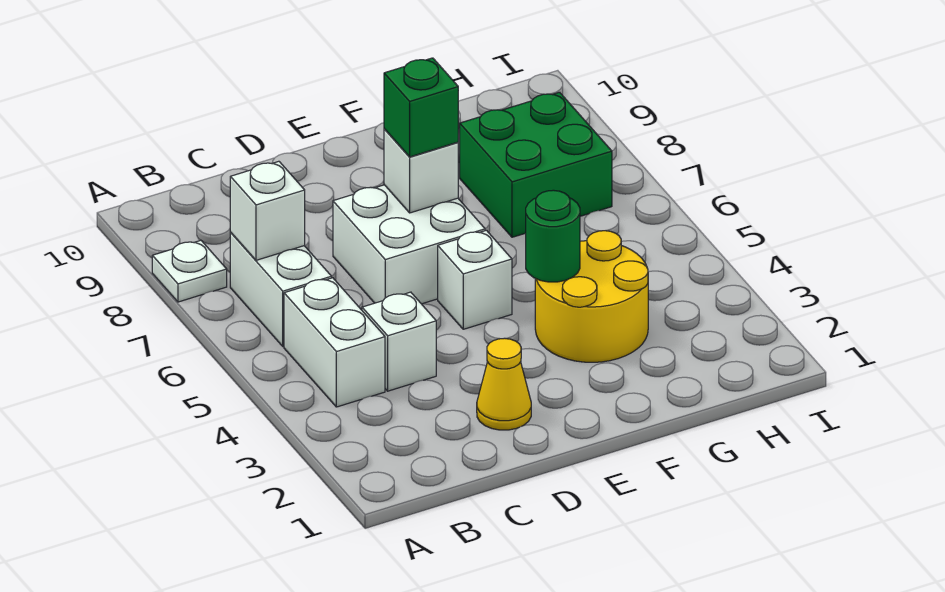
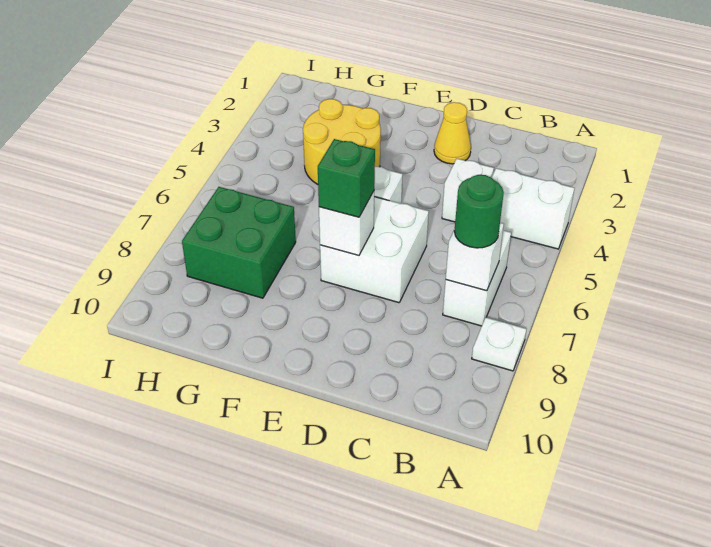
white brick B4:B5 level 1 -> white brick A4:B4 level 1
green round brick F4 level 2 -> green round brick B7 level 3

